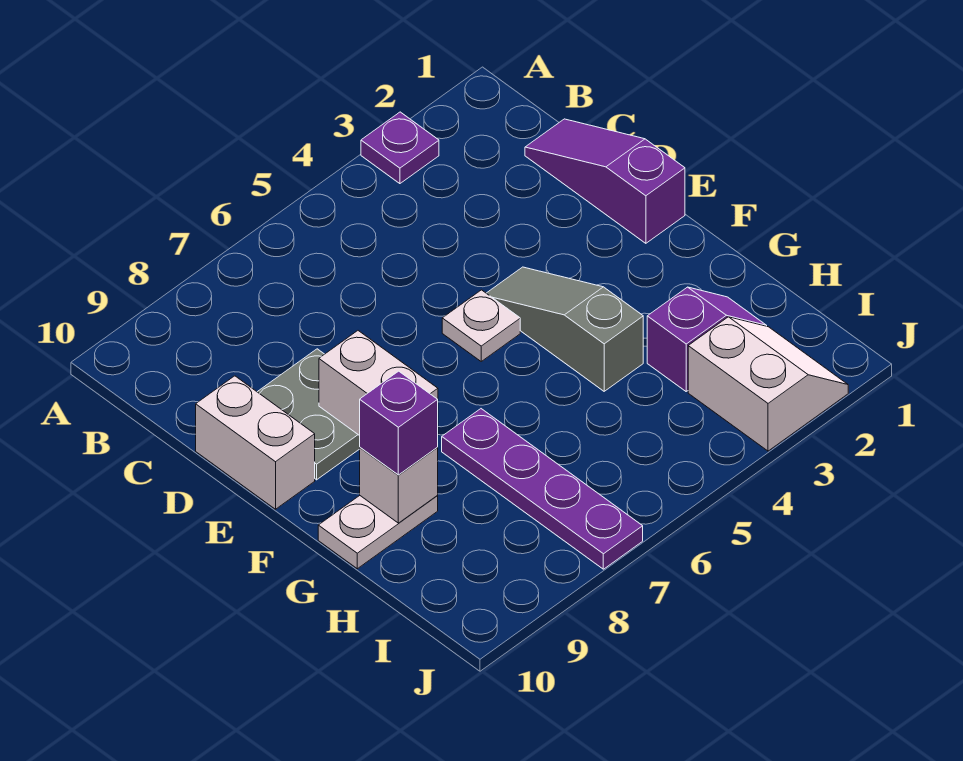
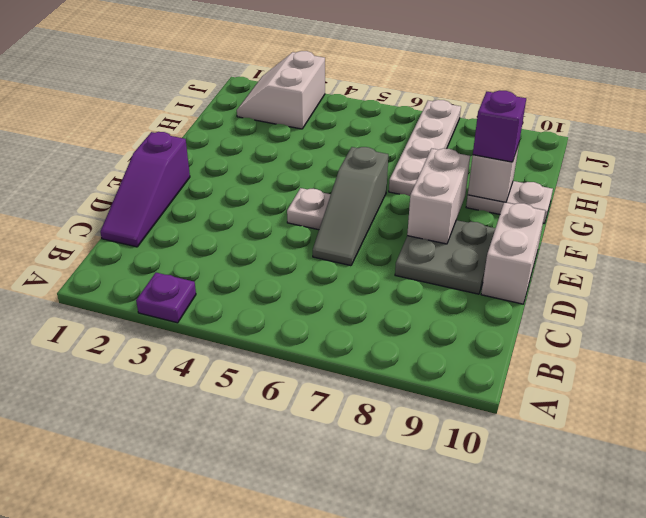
grey slope E4:G4 level 1 top G -> grey slope D6:F6 level 1 top F
purple plate G7:J7 level 1 -> white plate G7:J7 level 1
purple slope H2:H3 level 1 top 3 -> none

